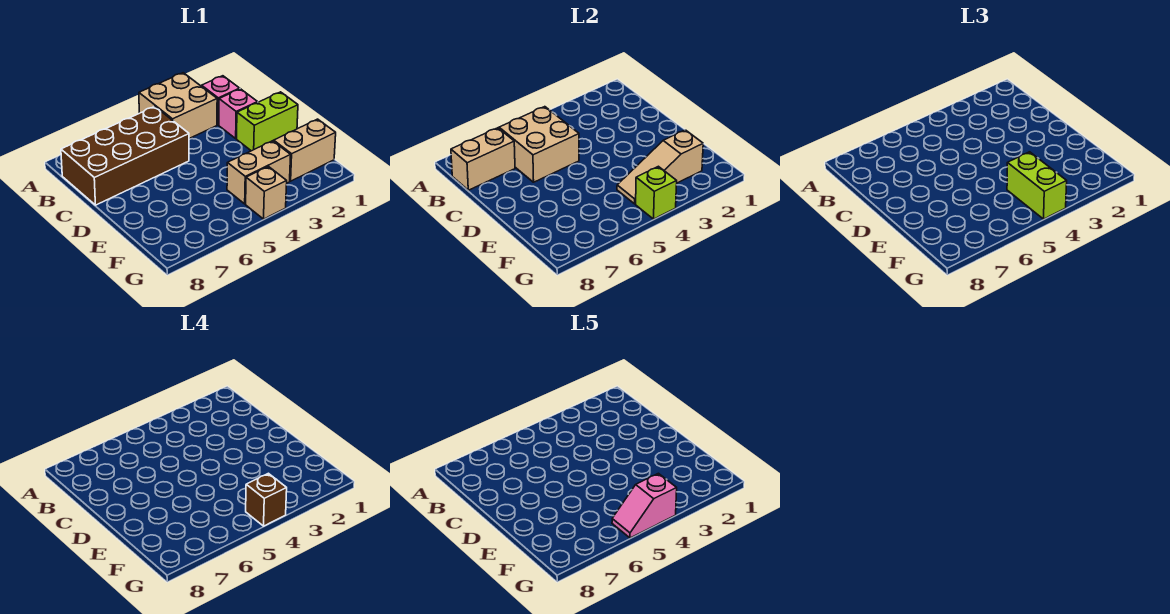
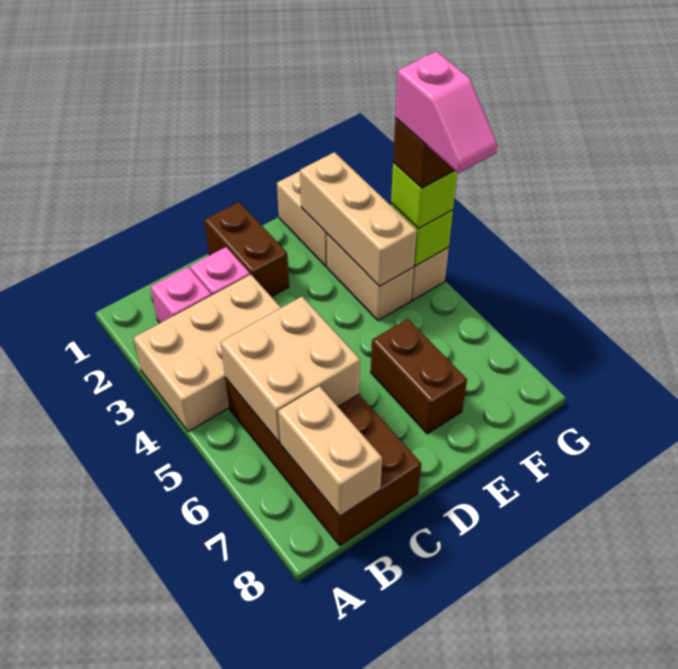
tan brick A3:B4 level 1 -> tan brick A3:C4 level 1
lime brick D1:D2 level 1 -> brown brick D1:D2 level 1
none -> brown brick E6:E7 level 1
tan slope F2:F4 level 2 top 2 -> tan brick F2:F4 level 2
lime brick F4:G4 level 3 -> lime brick G4 level 3

